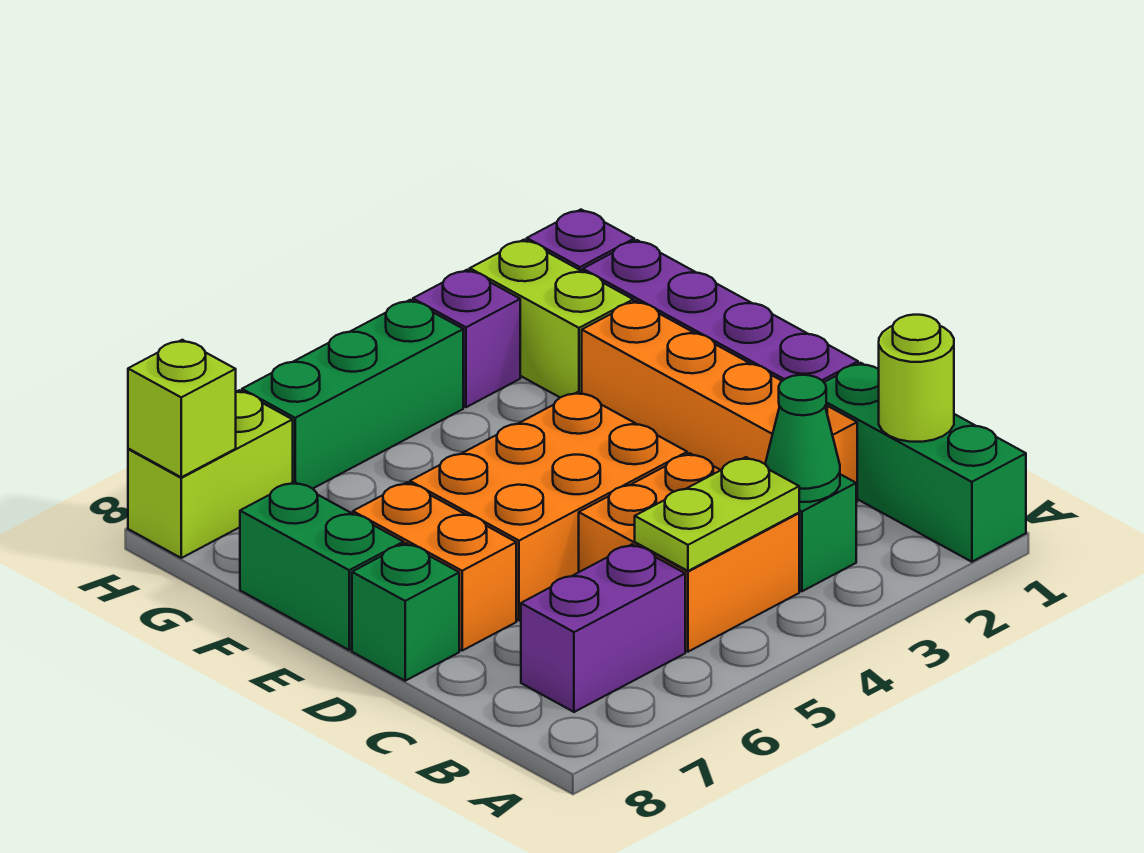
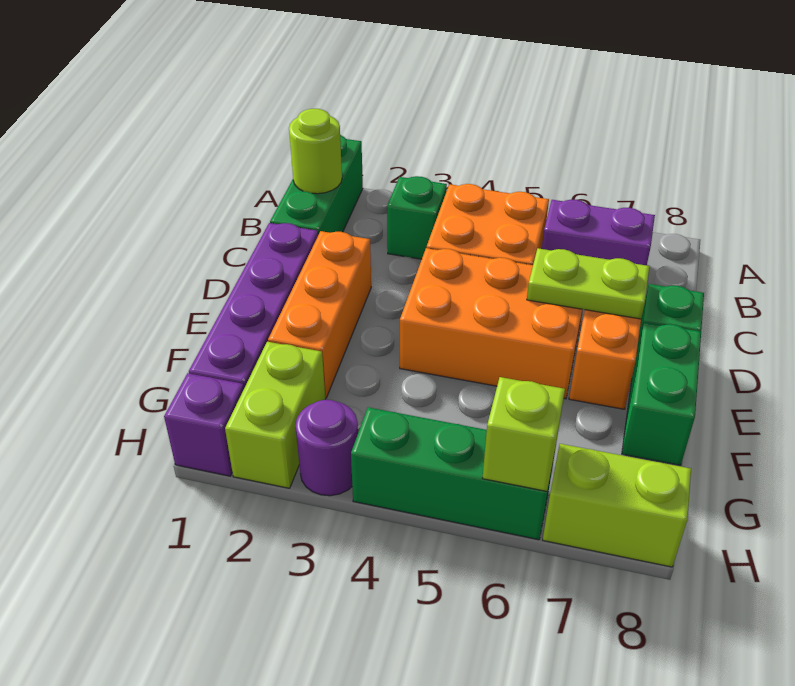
green cone B3 level 2 -> none
lime plate B4:B5 level 2 -> lime plate D6:D7 level 2
orange brick C2:F2 level 1 -> orange brick D2:F2 level 1
purple brick H3 level 1 -> purple round brick H3 level 1
lime brick H8 level 2 -> lime brick H6 level 2

